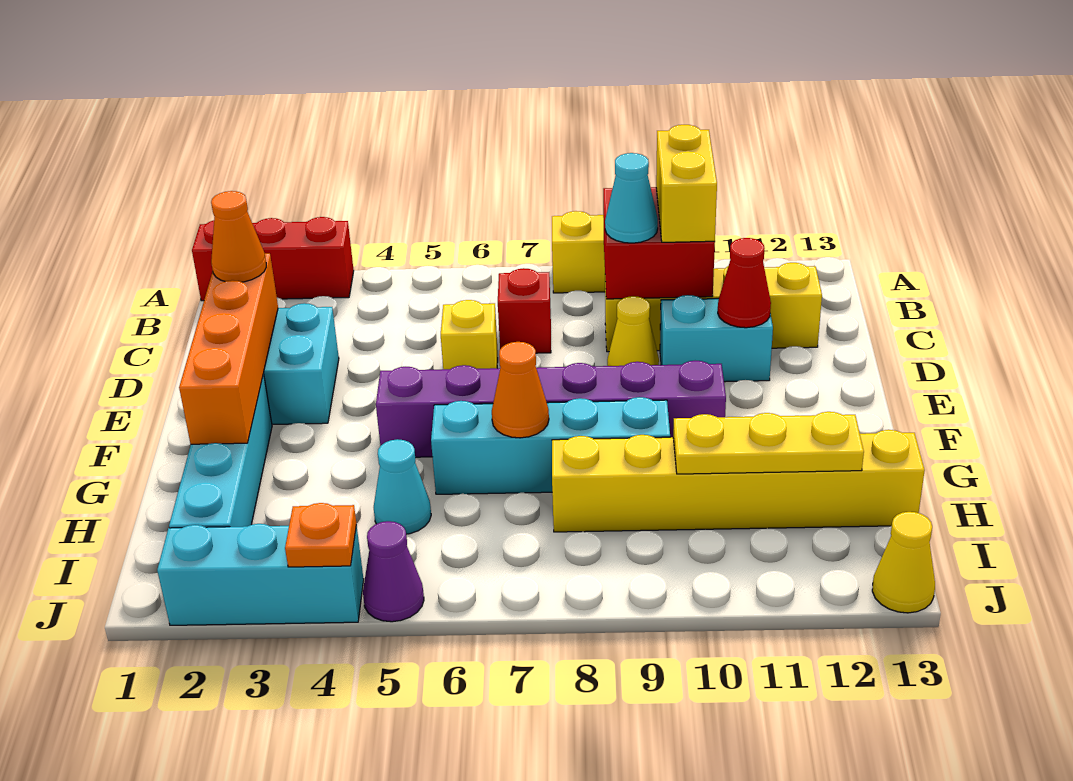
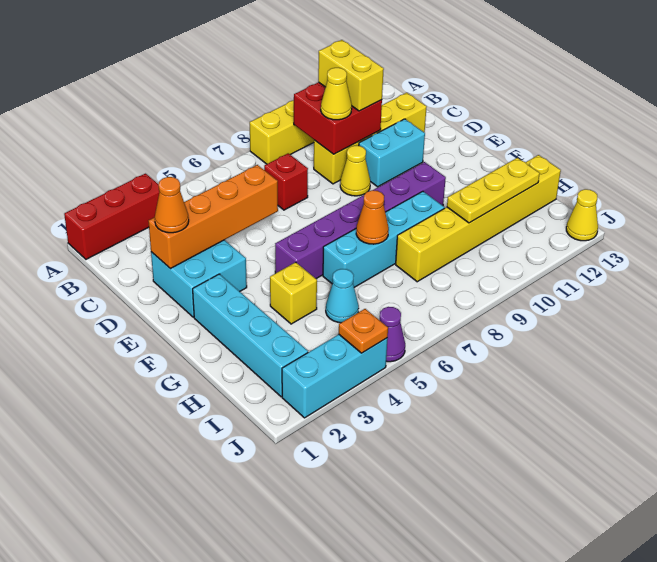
cyan cone C9 level 3 -> yellow cone C9 level 3
orange brick D2:G2 level 2 -> orange brick D2:D5 level 2
yellow brick D6 level 1 -> yellow brick G4 level 1
red cone D11 level 2 -> none

